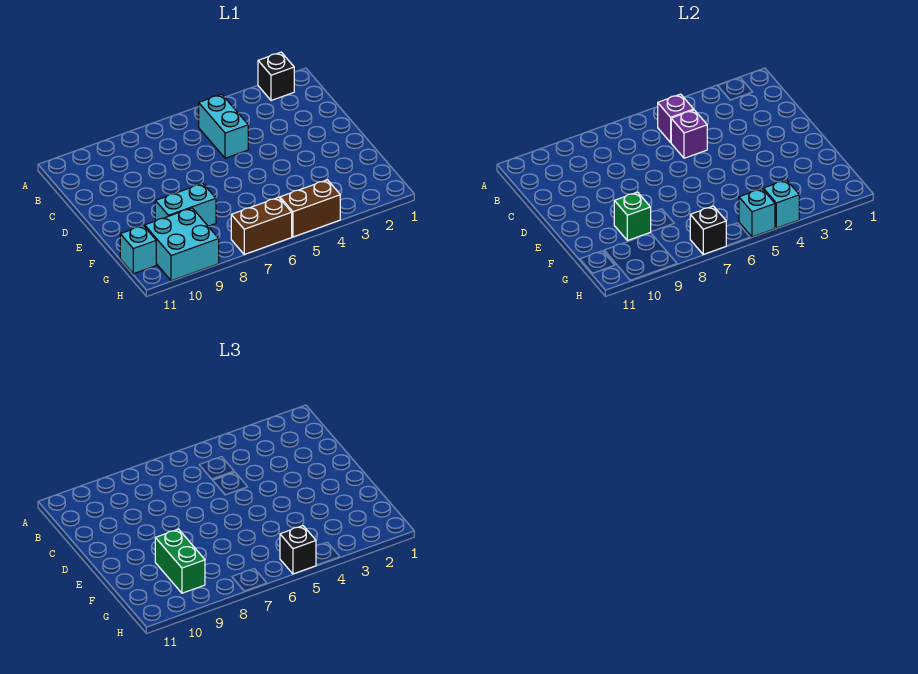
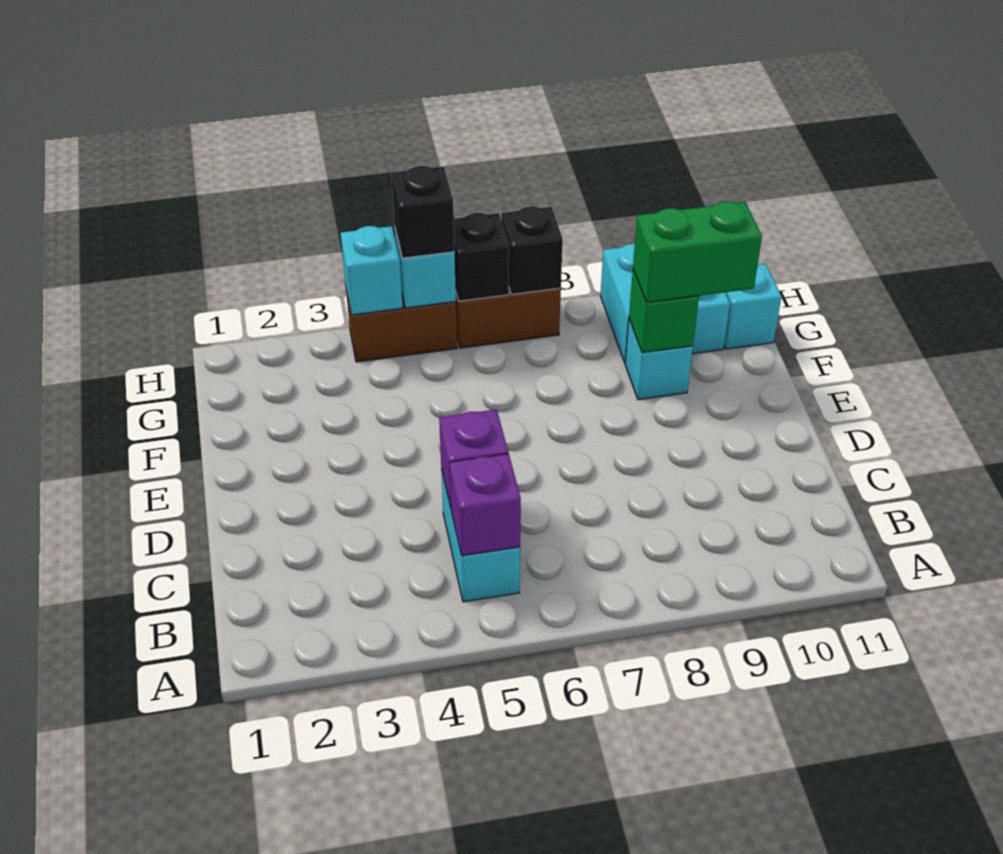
black brick A2 level 1 -> black brick H6 level 2
cyan brick F8:F9 level 1 -> cyan brick F9 level 1
green brick F9:G9 level 3 -> green brick F9:F10 level 3

